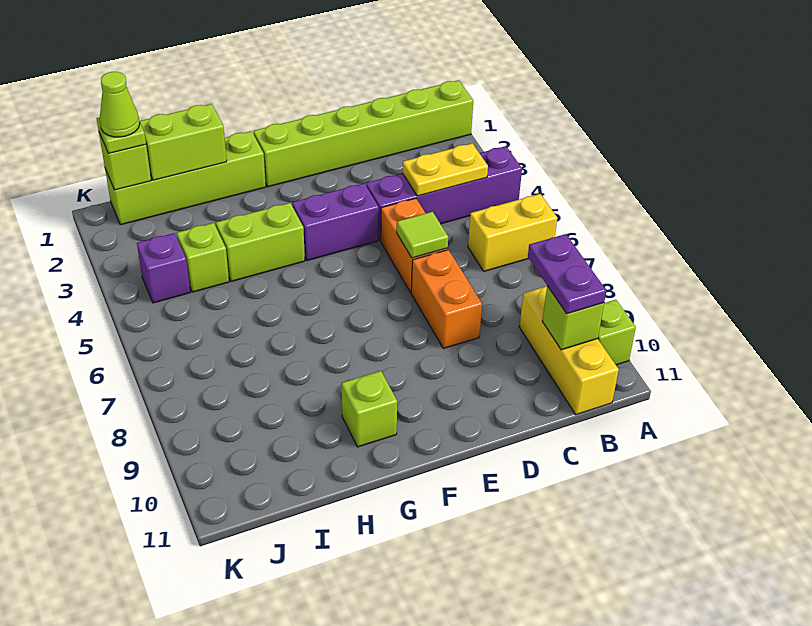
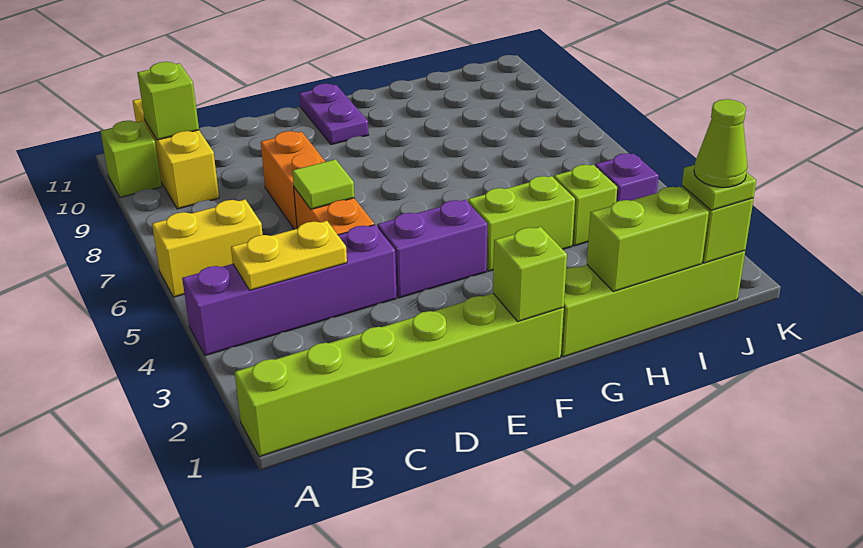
purple plate B9:B10 level 3 -> purple plate F10:F11 level 1
lime brick G10 level 1 -> lime brick F1 level 2

